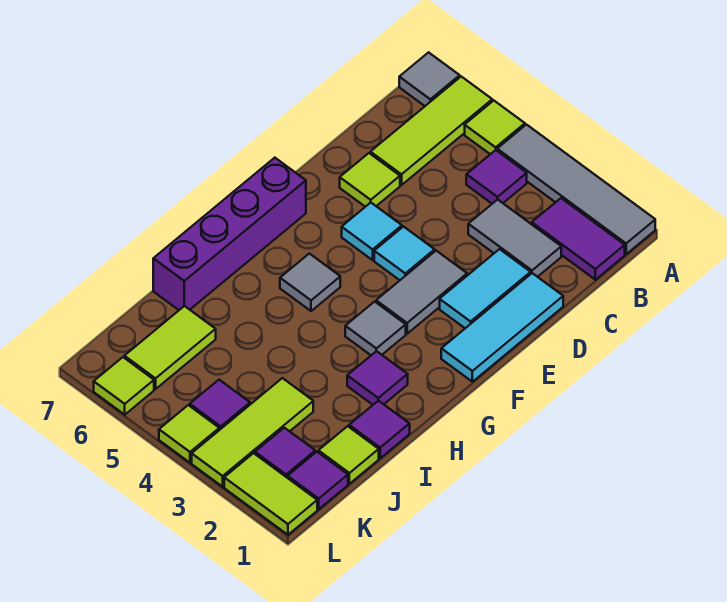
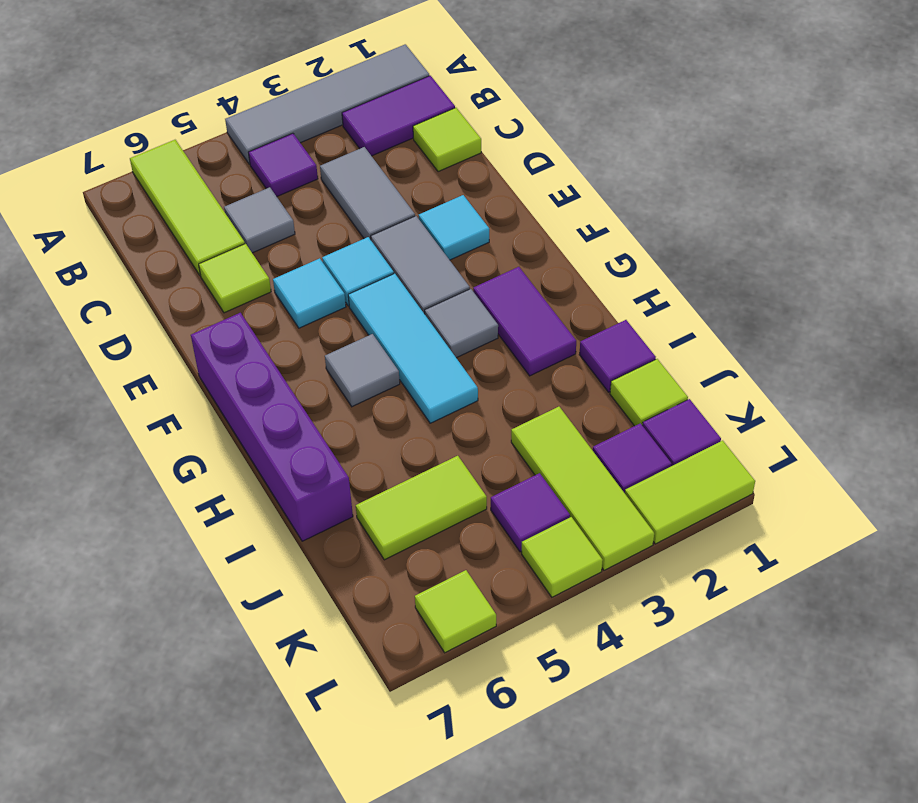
lime tile A5 level 1 -> lime tile C1 level 1
grey tile A7 level 1 -> grey tile C5 level 1
grey tile C2:C3 level 1 -> grey tile C3:D3 level 1
cyan tile D1:F1 level 1 -> cyan tile F4:H4 level 1
cyan tile D2:E2 level 1 -> cyan tile E2 level 1
purple tile H2 level 1 -> purple tile G2:H2 level 1
lime tile J6:K6 level 1 -> lime tile J5:J6 level 1

